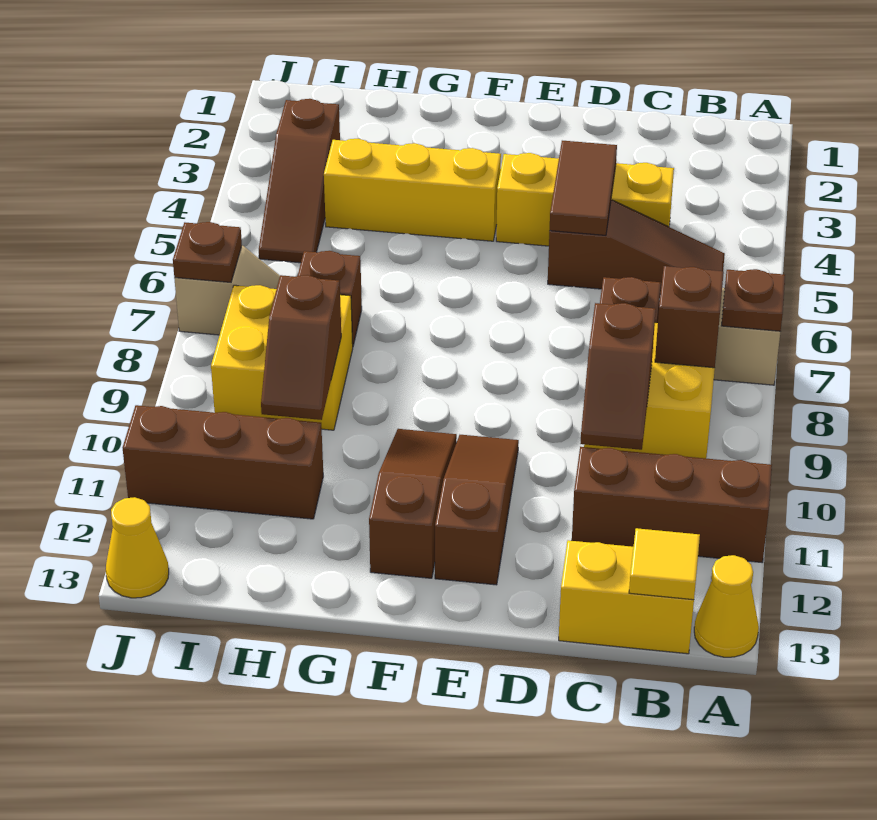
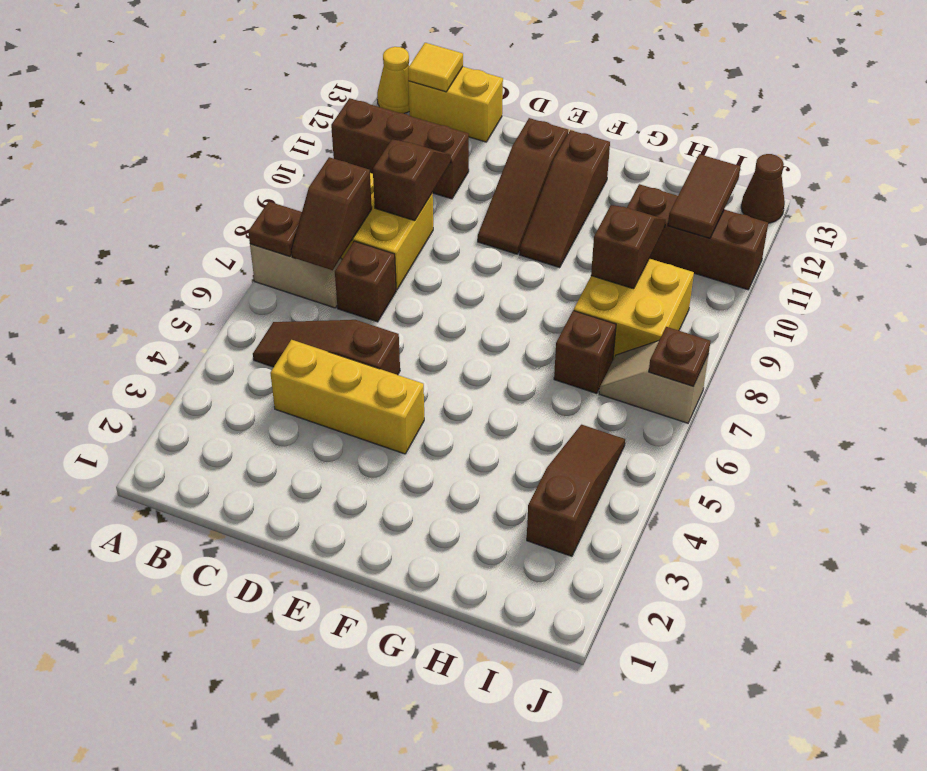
brown tile D4:D5 level 2 -> brown tile I11:I12 level 2
yellow brick F4:H4 level 1 -> none
yellow cone J13 level 1 -> brown cone J13 level 1

